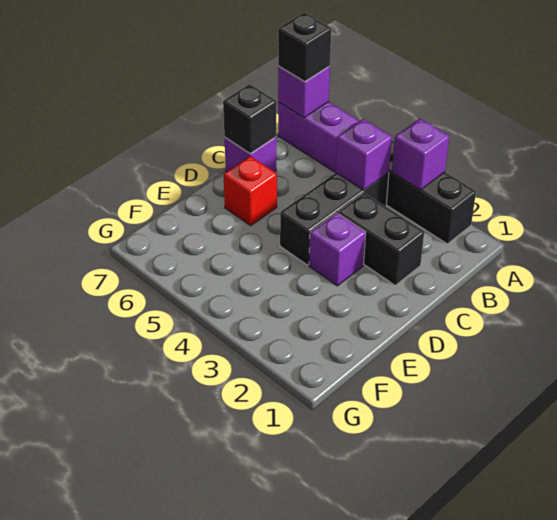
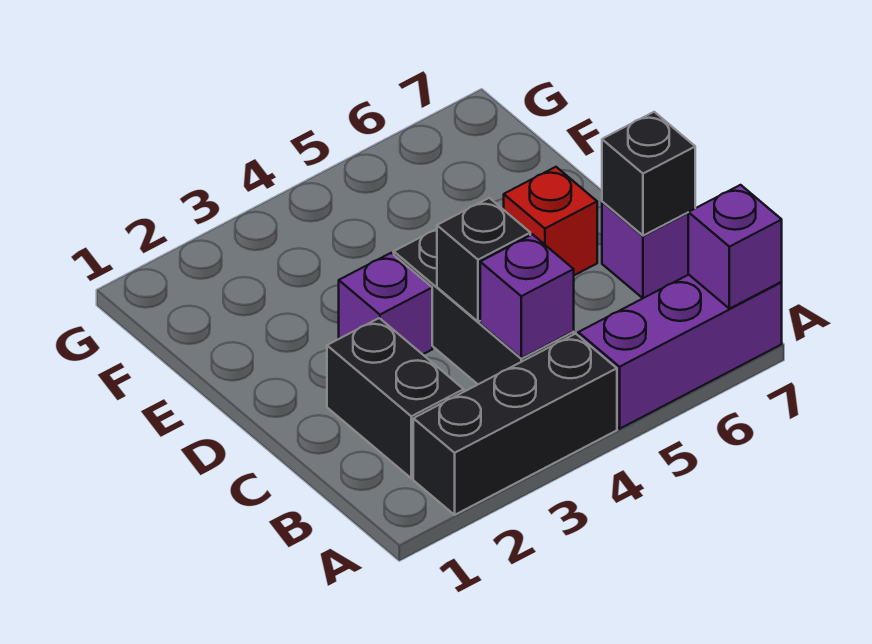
purple brick A3 level 2 -> none
black brick A7 level 3 -> black brick C4 level 2
black brick C2:C3 level 1 -> black brick B2:C2 level 1

